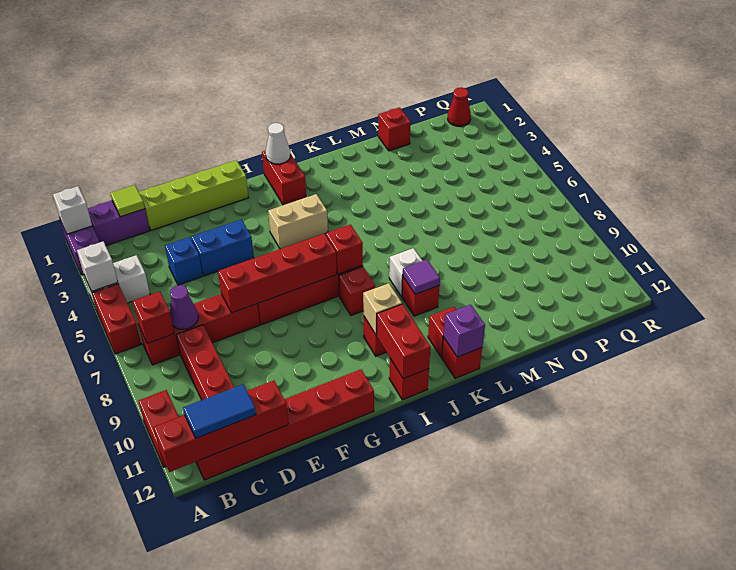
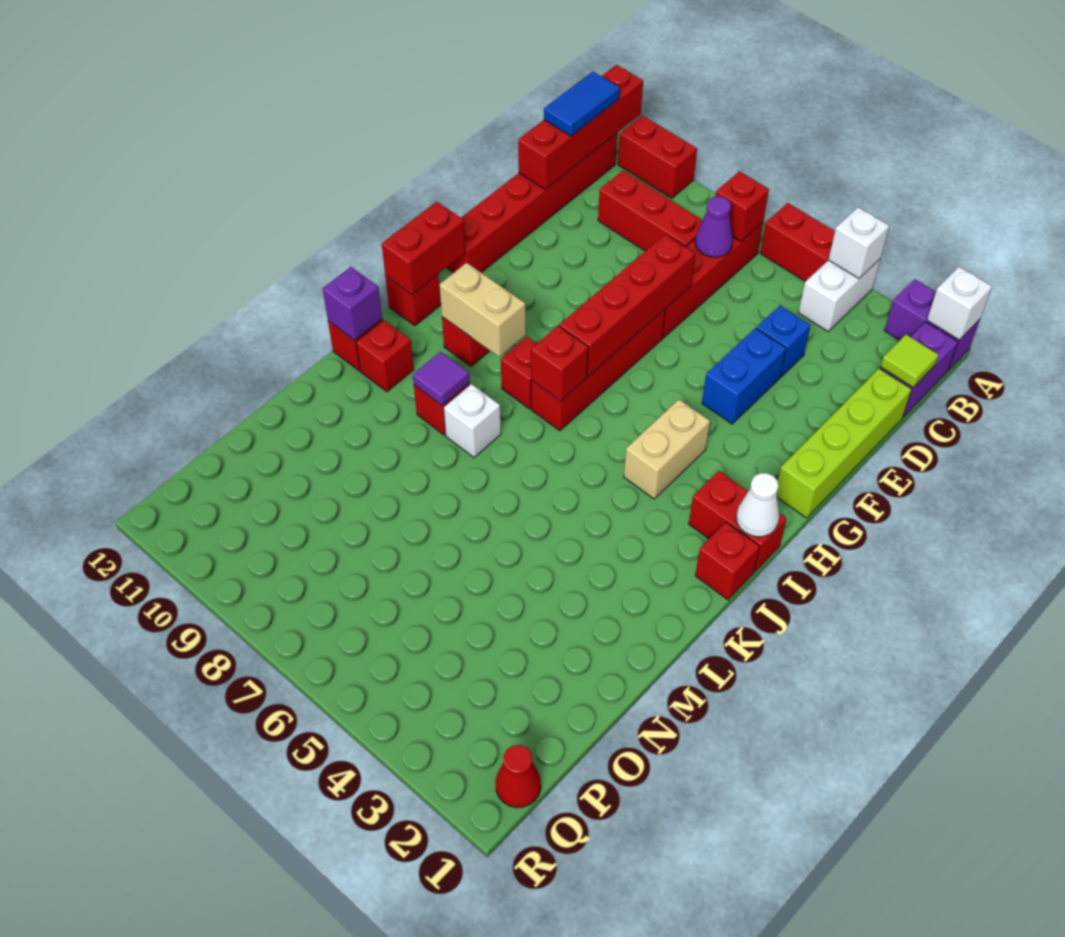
tan brick I10 level 2 -> tan brick I9:I10 level 2
red brick I11:I12 level 2 -> red brick H12:I12 level 2
red brick N1 level 1 -> red brick J1 level 1

